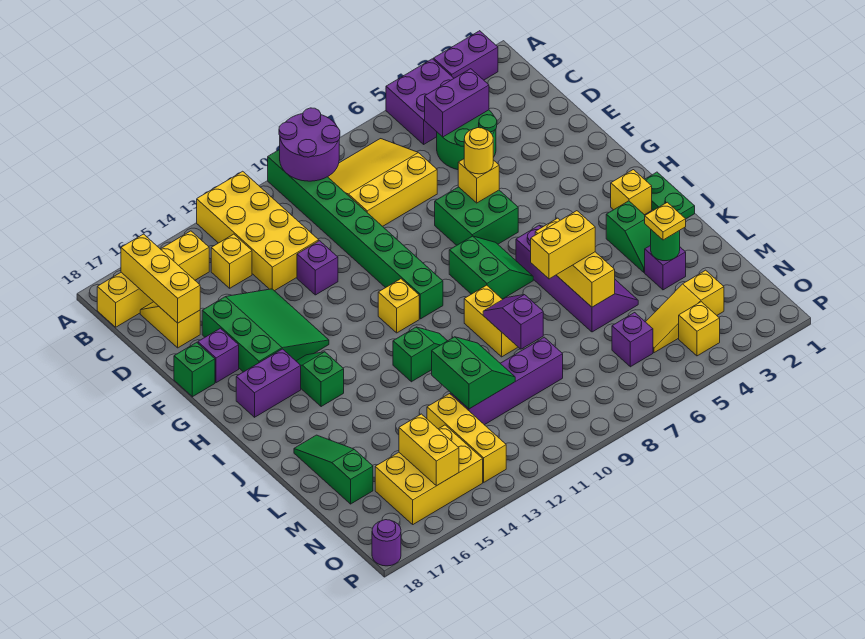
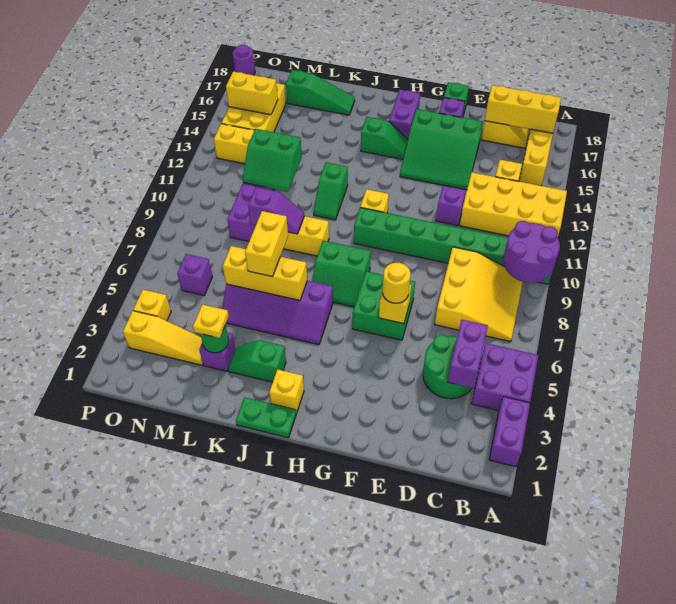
yellow slope N3:N5 level 1 top 3 -> yellow slope M3:O3 level 1 top O

